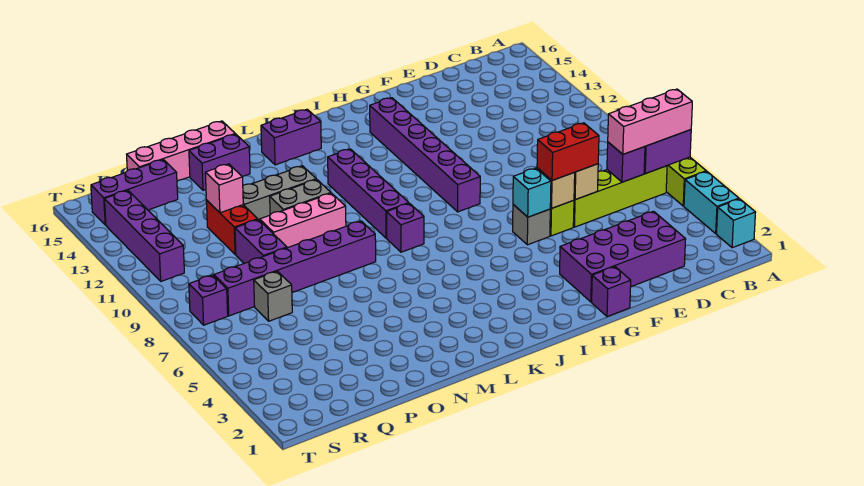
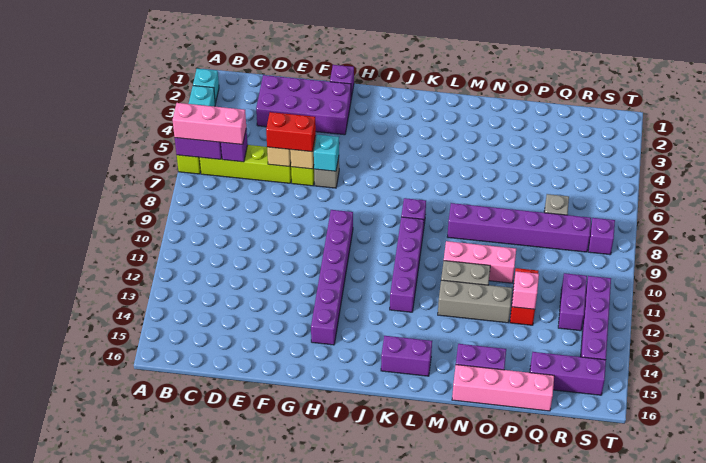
purple brick P9:P10 level 1 -> purple brick R11:R12 level 1

